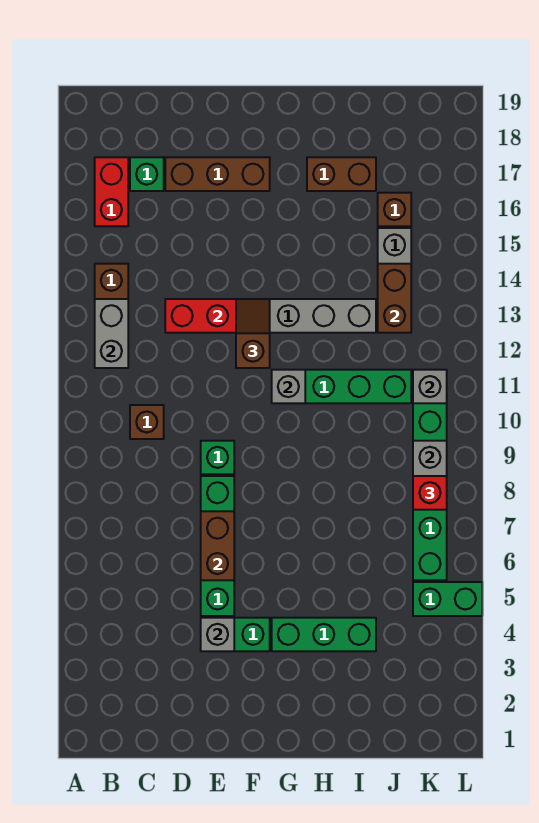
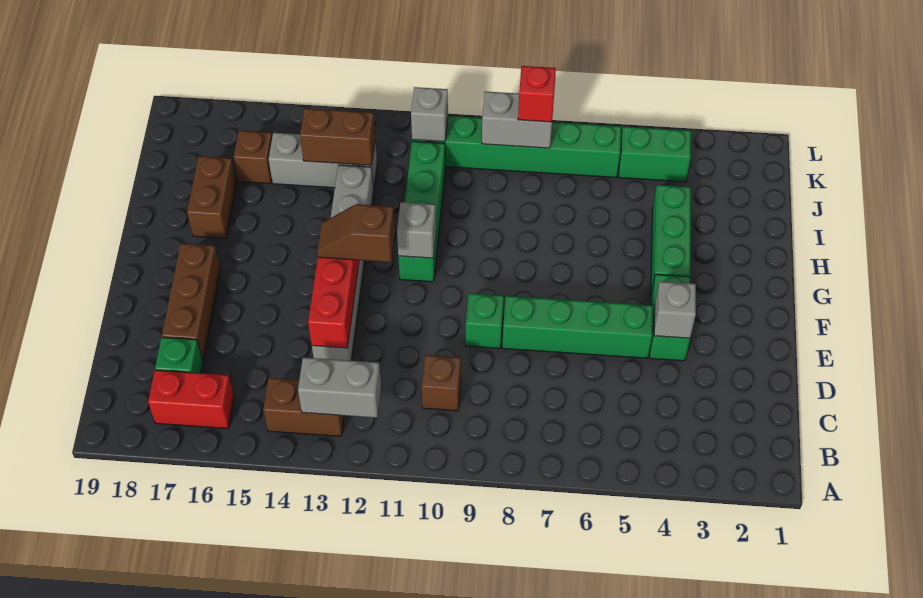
brown brick E6:E7 level 2 -> none
green brick K5:L5 level 1 -> green brick K4:K5 level 1

